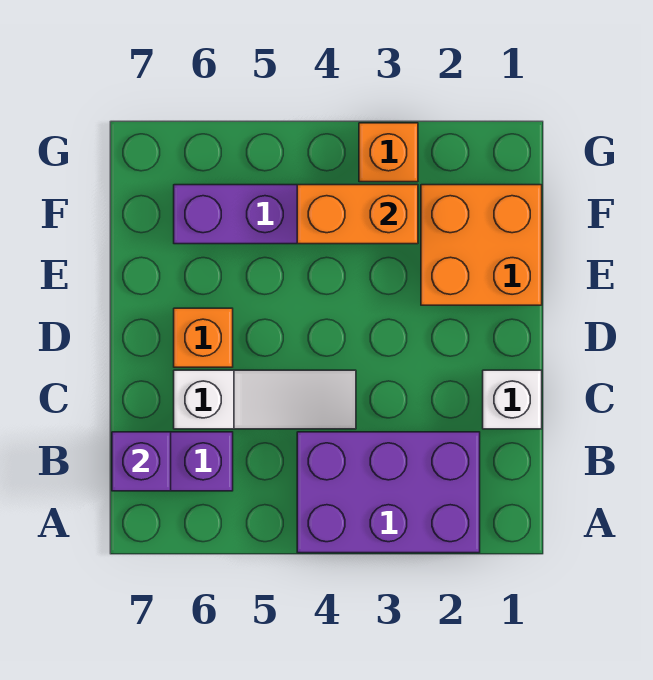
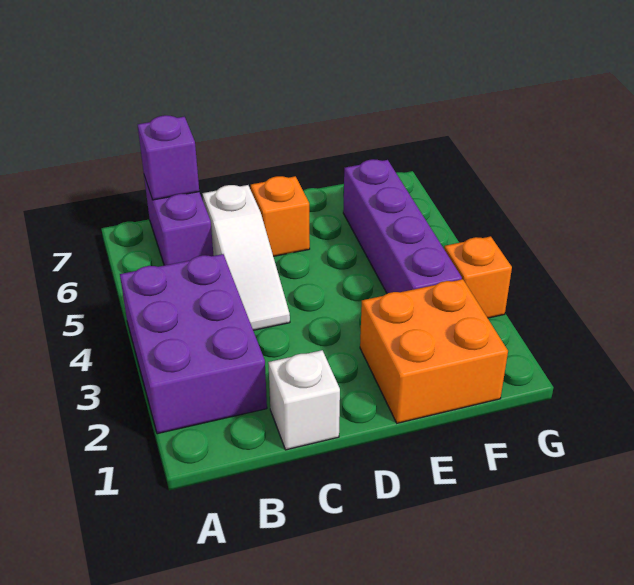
orange brick F3:F4 level 2 -> none

